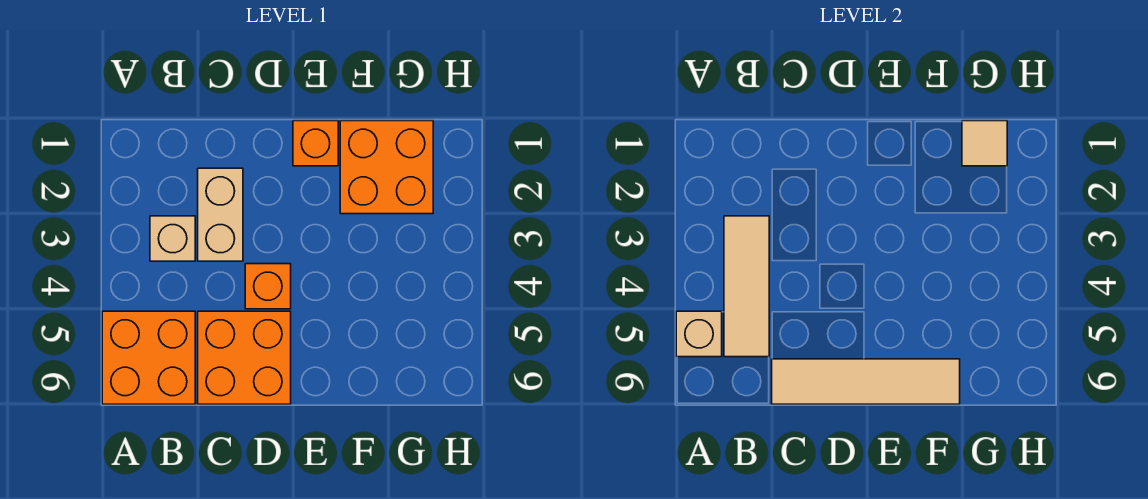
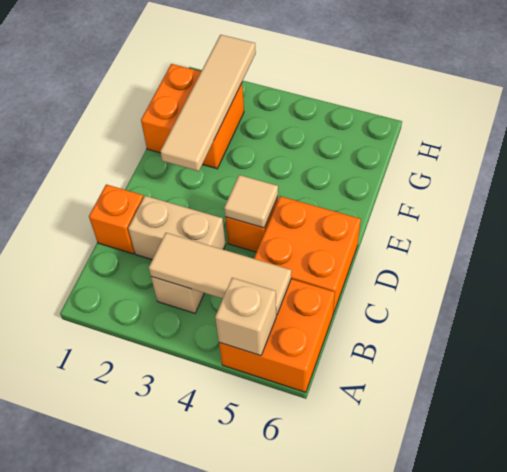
tan tile C6:F6 level 2 -> tan tile E2:H2 level 2
orange brick E1 level 1 -> orange brick C1 level 1
tan tile G1 level 2 -> tan tile D4 level 2

